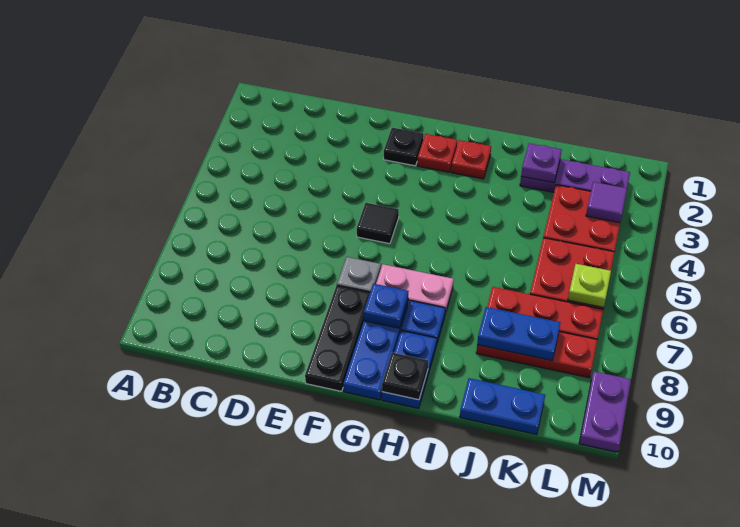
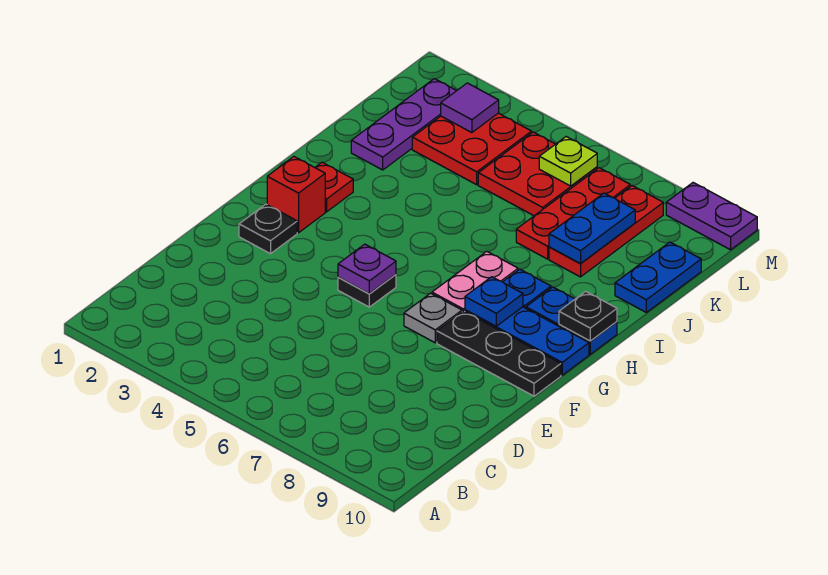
black tile F5 level 1 -> black plate F5 level 1
red plate G2 level 1 -> red brick G2 level 1
purple plate J2 level 2 -> purple plate F5 level 2

